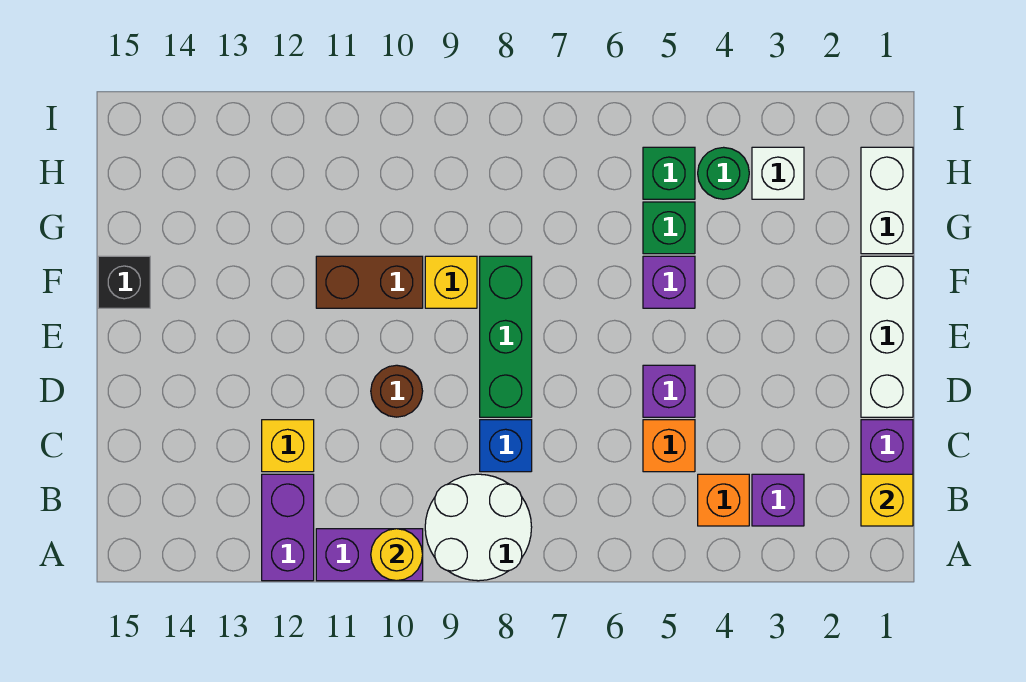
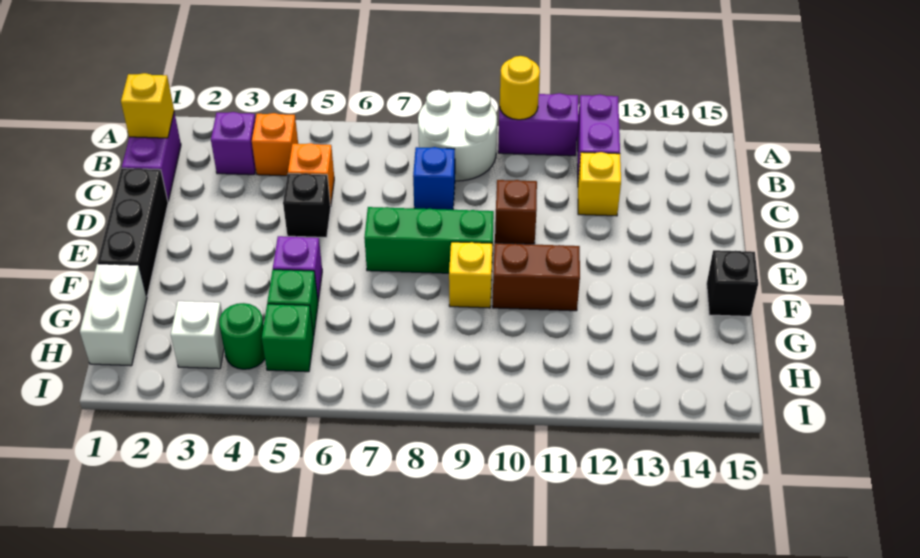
white brick D1:F1 level 1 -> black brick D1:F1 level 1
purple brick D5 level 1 -> black brick D5 level 1
green brick D8:F8 level 1 -> green brick E7:E9 level 1
brown round brick D10 level 1 -> brown brick D10 level 1

